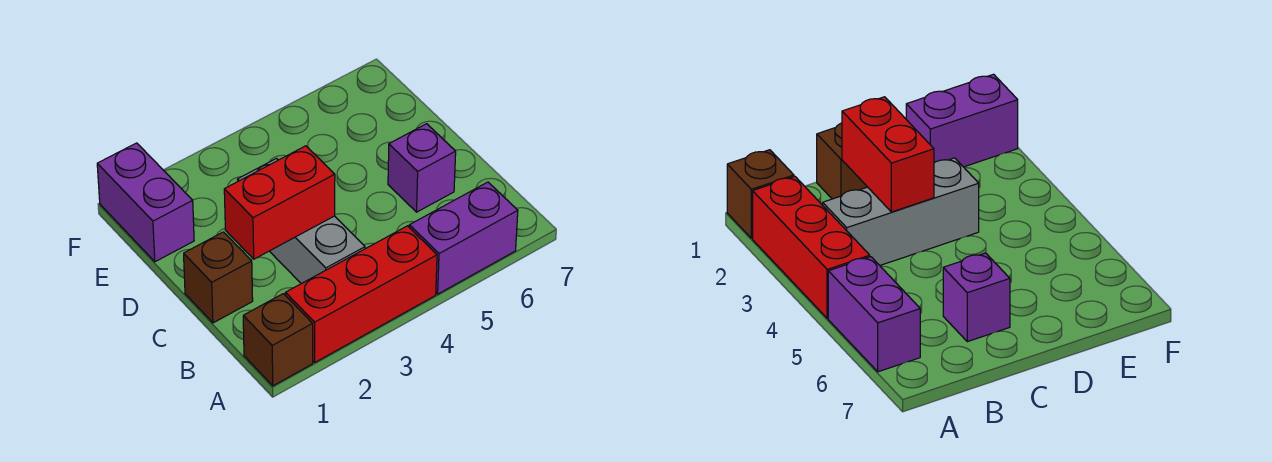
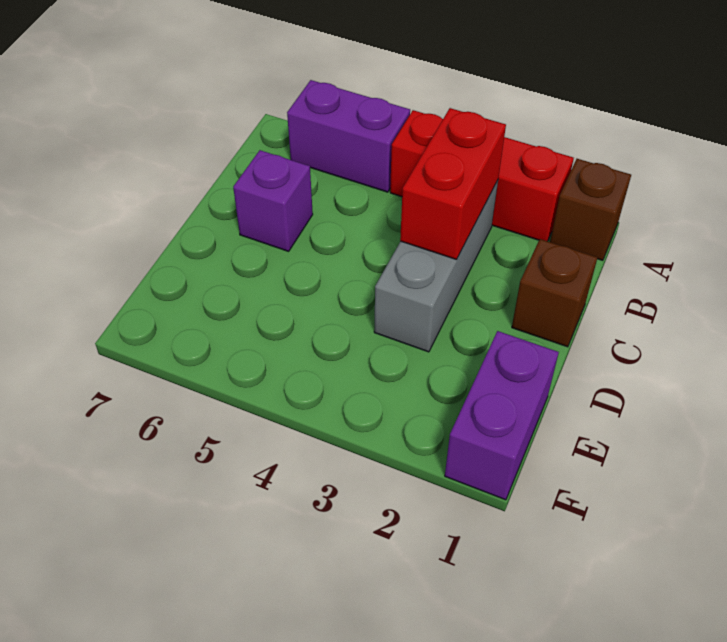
red brick C2:C3 level 2 -> red brick B3:C3 level 2

